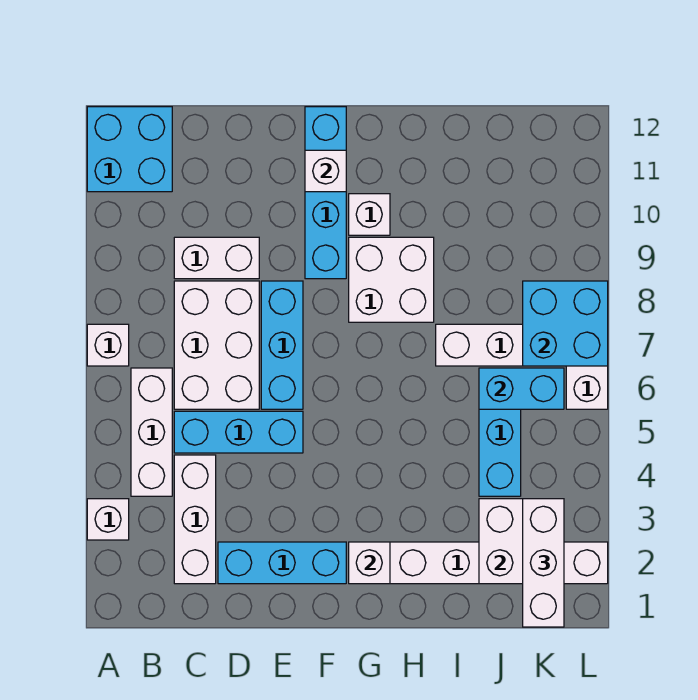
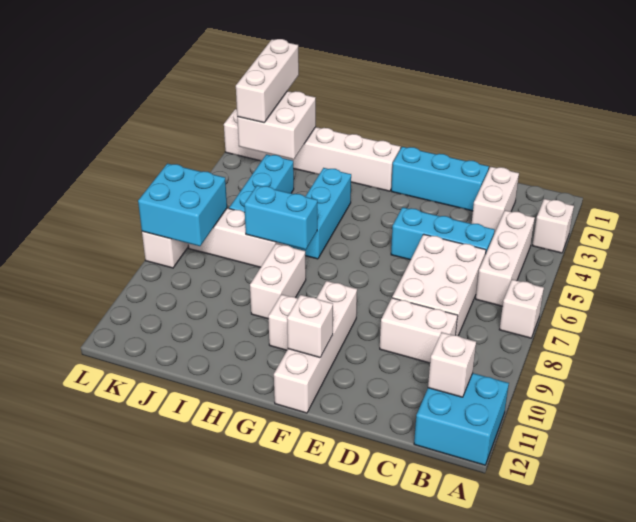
white brick C2:C4 level 1 -> white brick C2:C3 level 1
cyan brick E6:E8 level 1 -> cyan brick H4:H6 level 1
cyan brick F9:F12 level 1 -> white brick F9:F12 level 1
white brick G2 level 2 -> white brick B11 level 2
white brick G8:H9 level 1 -> white brick H8:H9 level 1
cyan brick J6:K6 level 2 -> cyan brick H7:I7 level 2

